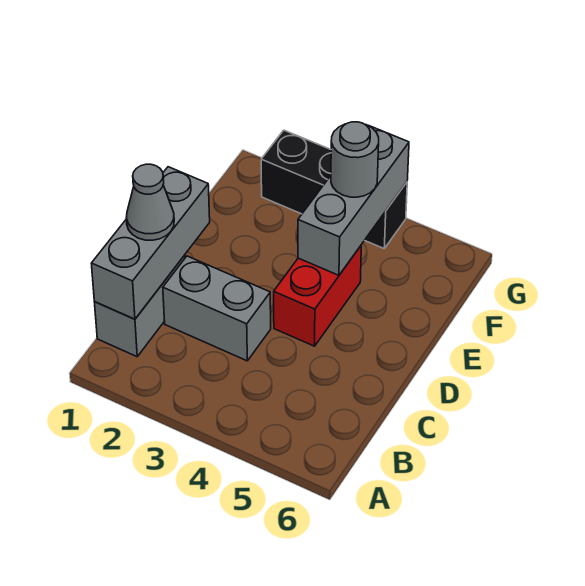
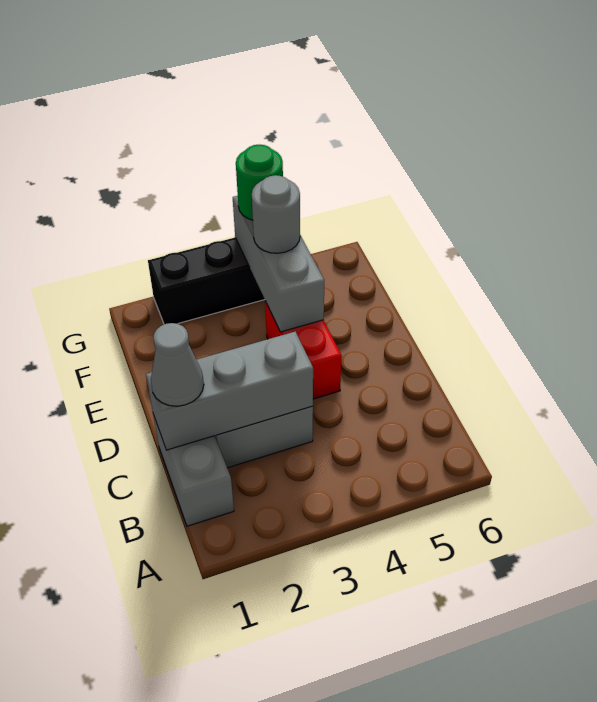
grey brick B1:D1 level 2 -> grey brick C1:C3 level 2
none -> green round brick G4 level 3

